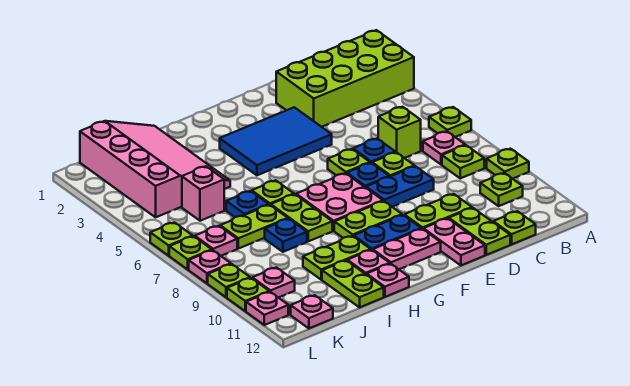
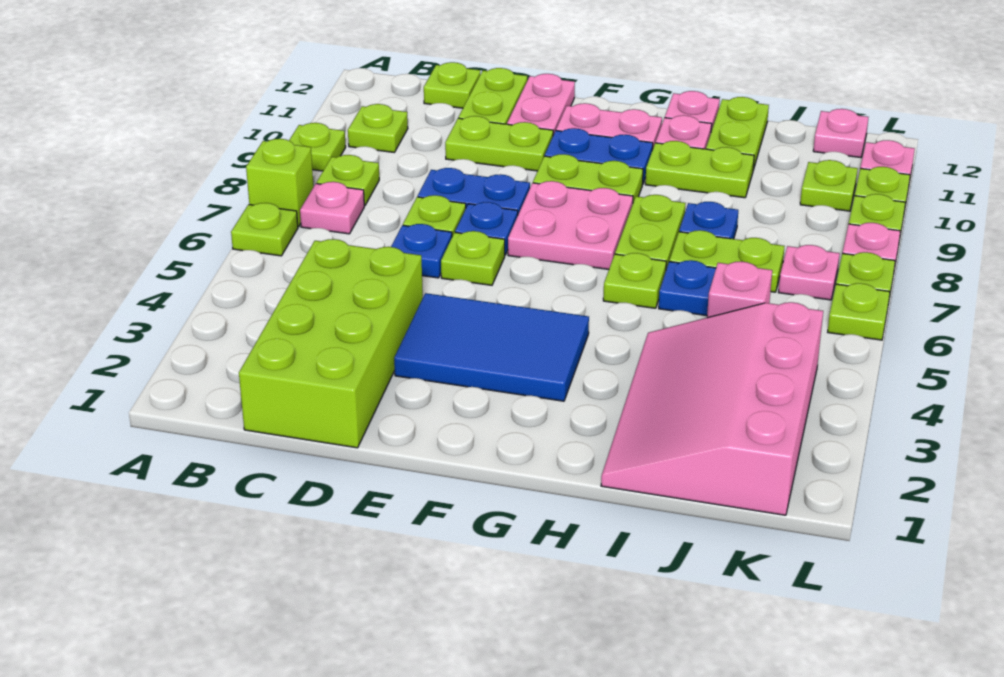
lime brick A2:D3 level 1 -> lime brick C1:D4 level 1
lime brick C6 level 1 -> lime brick A7 level 1
pink plate K10 level 1 -> lime plate K10 level 1

